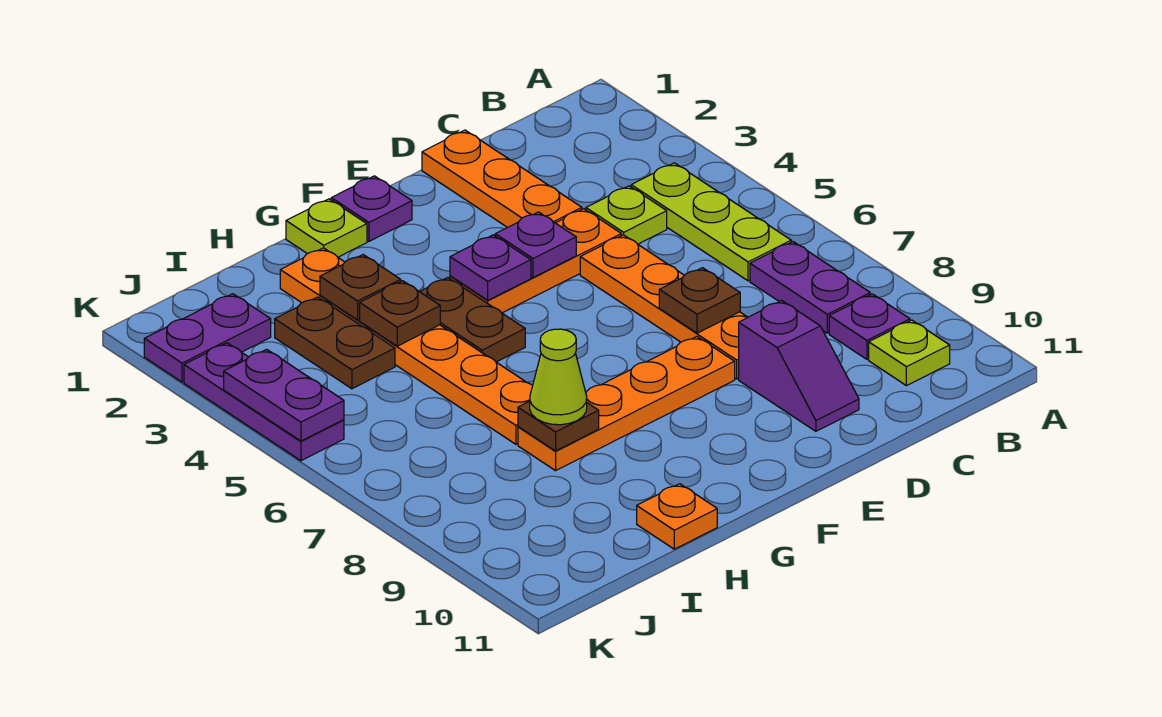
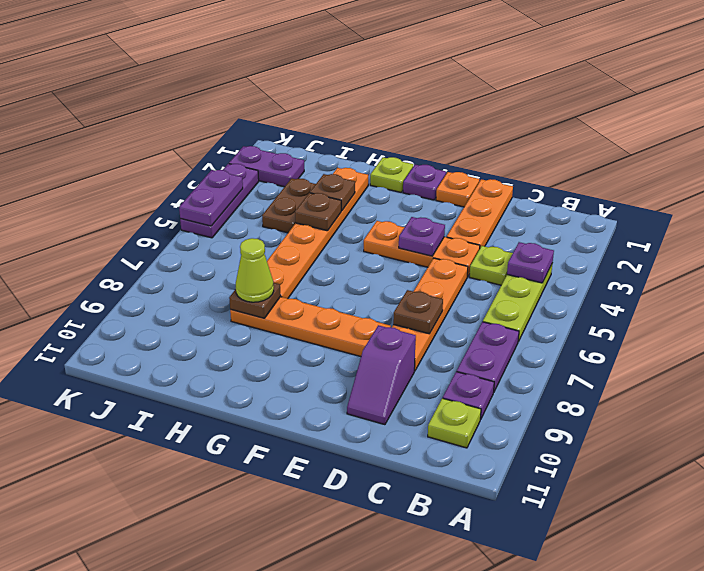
purple plate F4 level 2 -> purple plate B4 level 2
brown plate G4:G5 level 1 -> none
orange plate H11 level 1 -> orange plate E1 level 1

